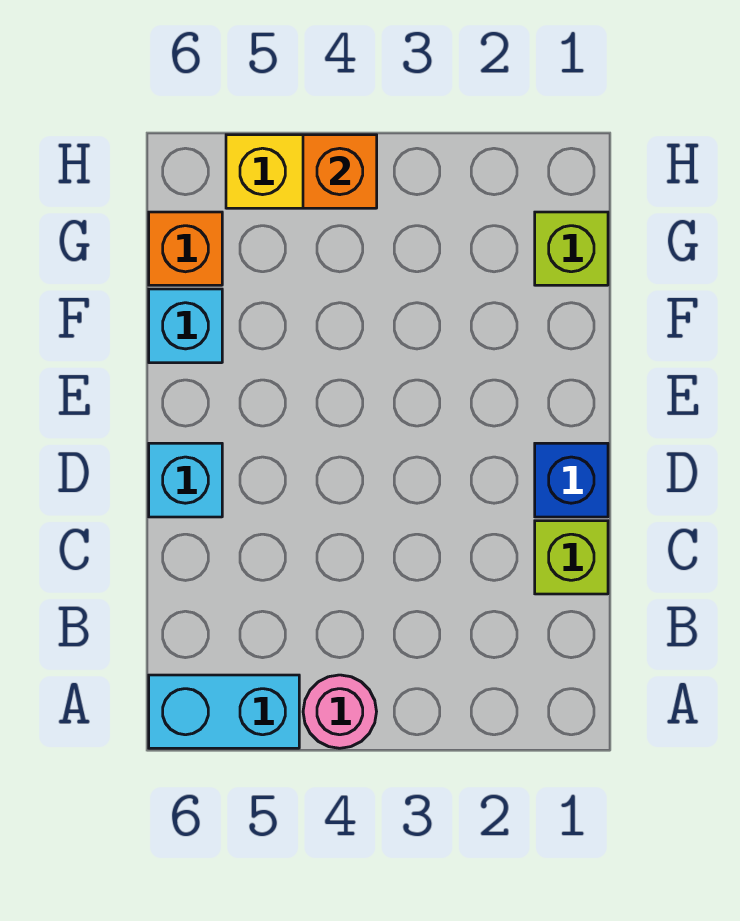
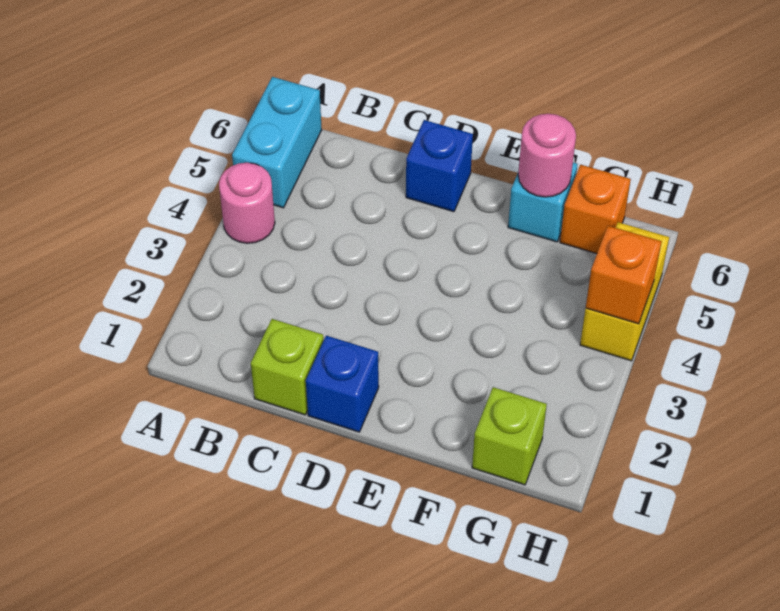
cyan brick D6 level 1 -> blue brick D6 level 1
none -> pink round brick F6 level 2

